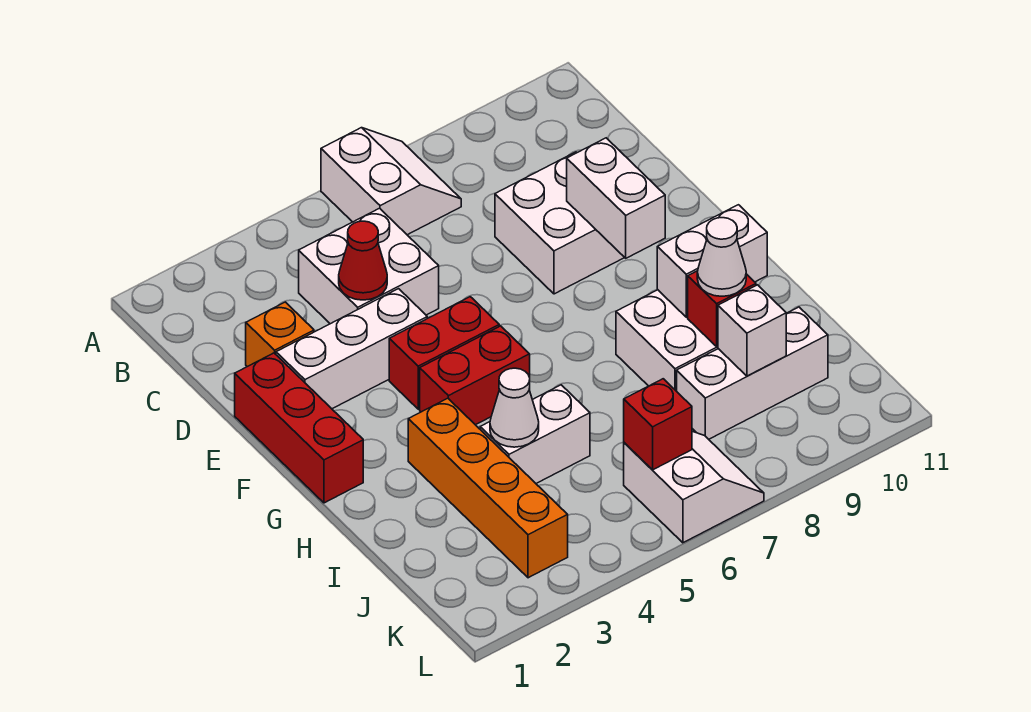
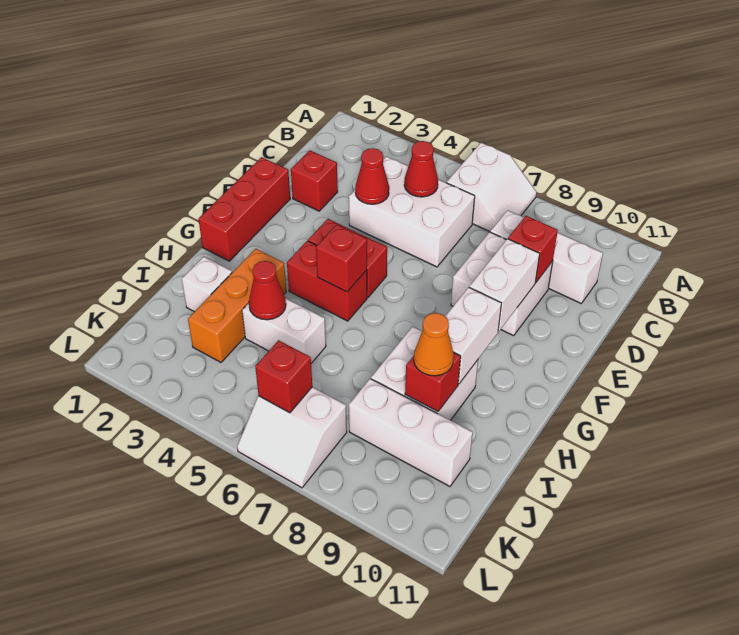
white brick C4:D5 level 1 -> white brick C4:D6 level 1
none -> red cone C5 level 2
orange brick D2 level 1 -> red brick D2 level 1
none -> red brick D9 level 2
white brick E2:E4 level 1 -> white brick C8:C10 level 1
none -> red brick G5 level 2
orange brick H3:K3 level 1 -> orange brick H3:J3 level 1
white brick H9:H10 level 2 -> white brick G9:H9 level 2
white cone I4 level 2 -> red cone I4 level 2
white cone I9 level 3 -> orange cone I9 level 3
white brick J9 level 2 -> white brick I2 level 1
white slope K6:L7 level 1 top 6 -> white slope K6:L7 level 1 top K

